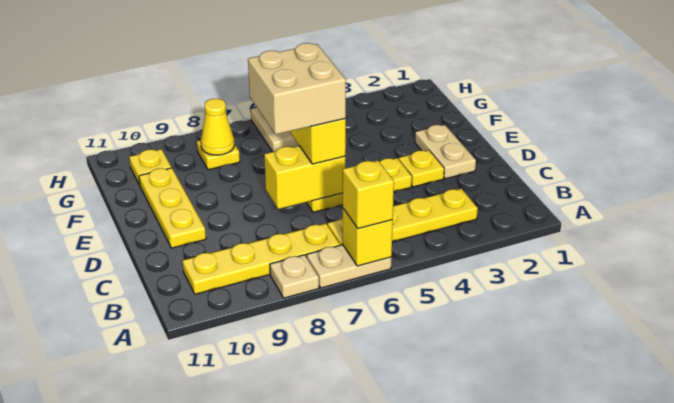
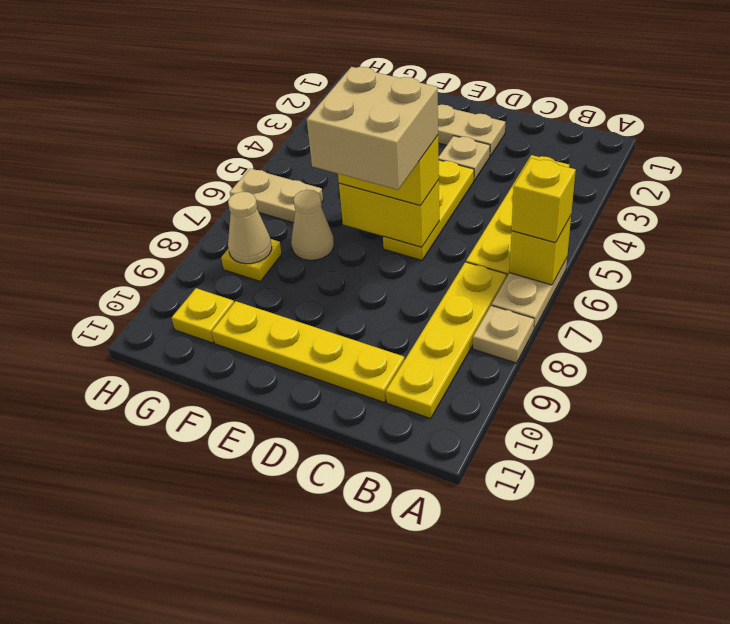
yellow plate D3 level 1 -> tan plate D3 level 1
yellow brick D6:D7 level 2 -> yellow brick D6:E6 level 2
yellow plate D10:F10 level 1 -> yellow plate C10:F10 level 1
none -> tan cone F7 level 1
yellow cone G8 level 2 -> tan cone G8 level 2

